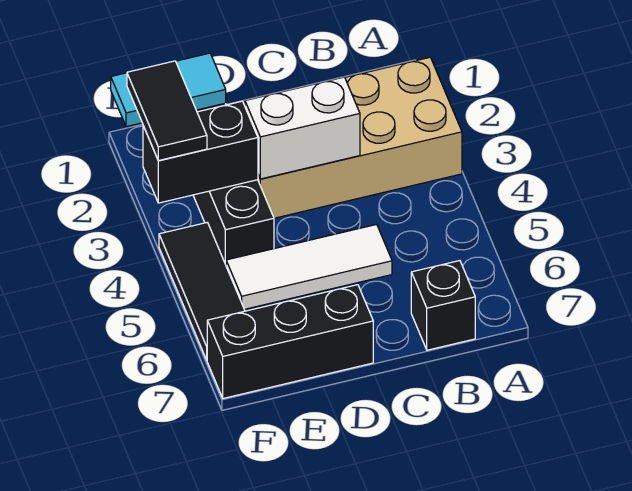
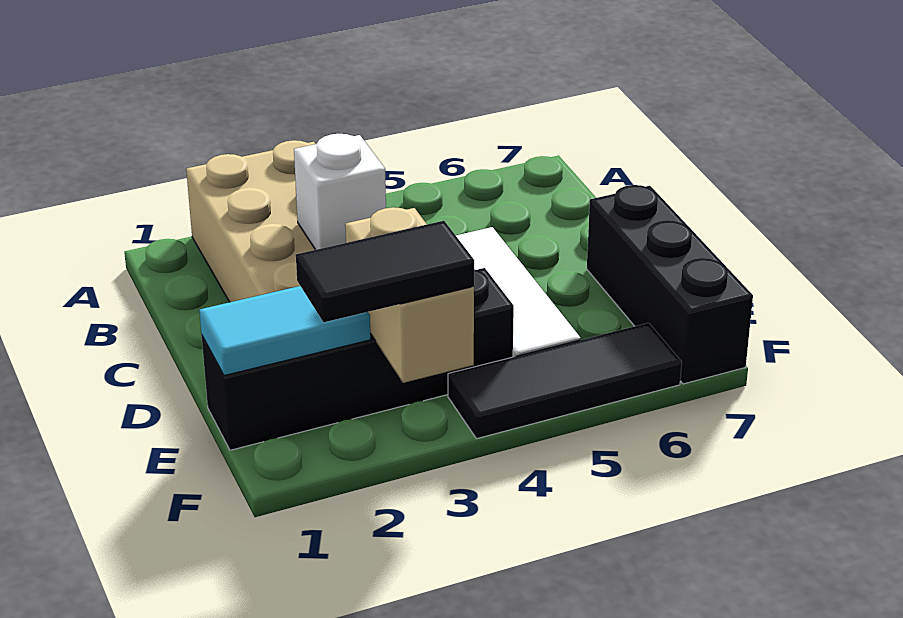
black brick B7 level 1 -> none
white brick C3:D3 level 2 -> white brick C3 level 2
cyan tile E1:F1 level 2 -> cyan tile E1:E2 level 2
black brick E3:F3 level 2 -> tan brick E3:F3 level 2

